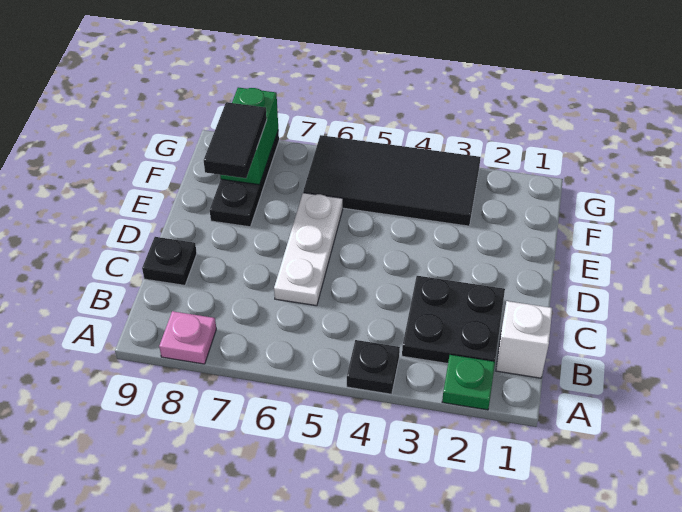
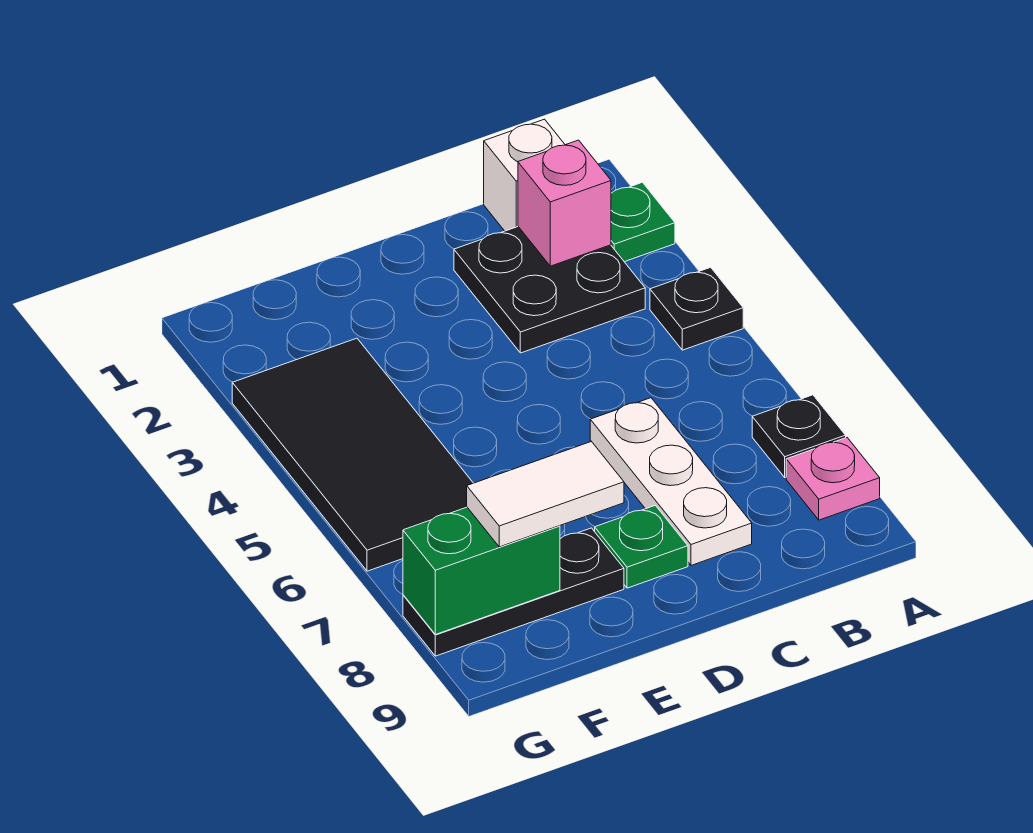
none -> pink brick B2 level 2
white plate C6:E6 level 1 -> white plate C6:C8 level 1
black plate C9 level 1 -> black plate A7 level 1
none -> green plate D8 level 1
black tile E8:F8 level 3 -> white tile E8:F8 level 3

